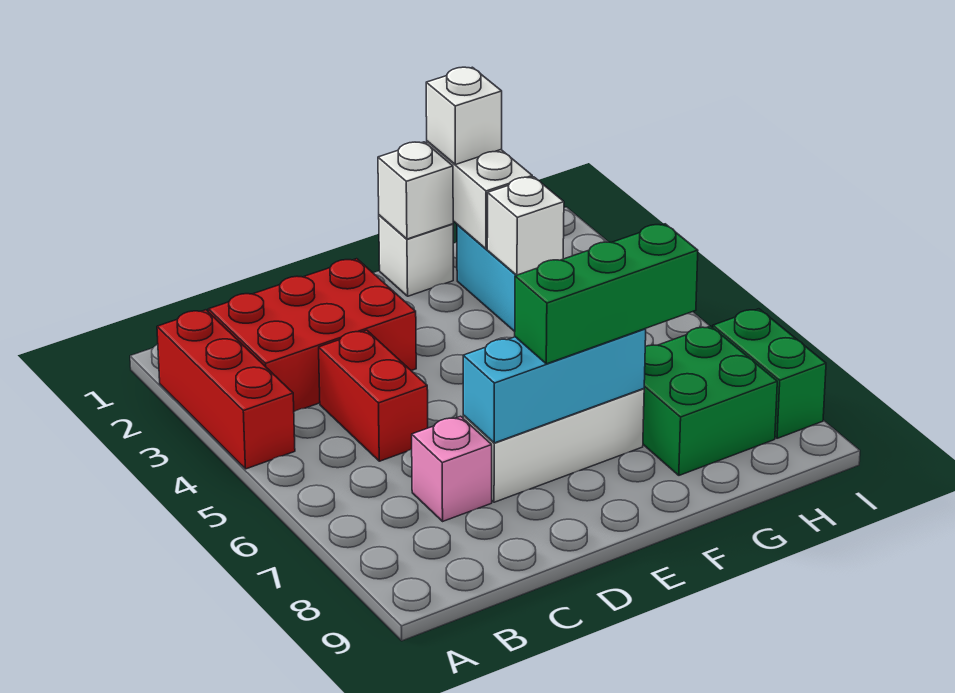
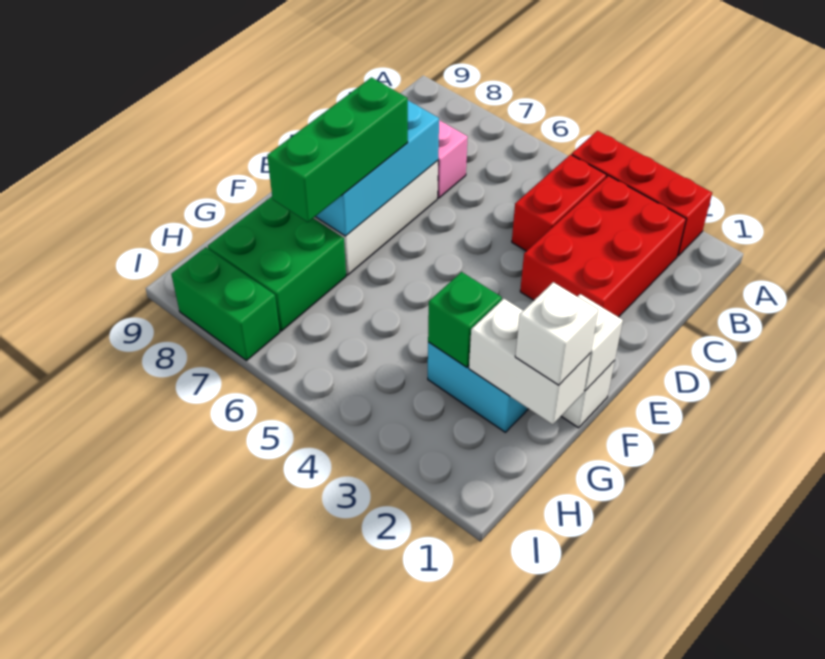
red brick C4:C5 level 1 -> red brick B4:C4 level 1
white brick G3 level 2 -> green brick G3 level 2

